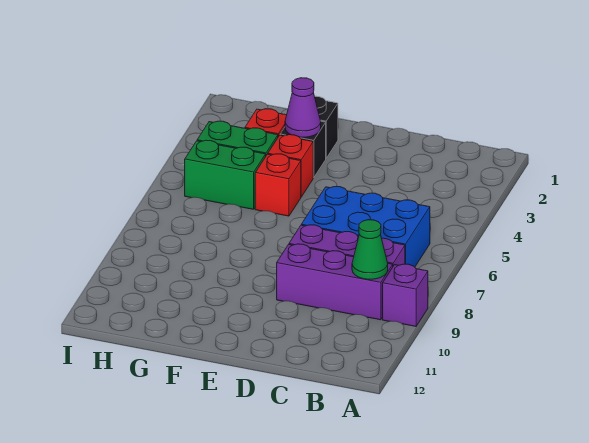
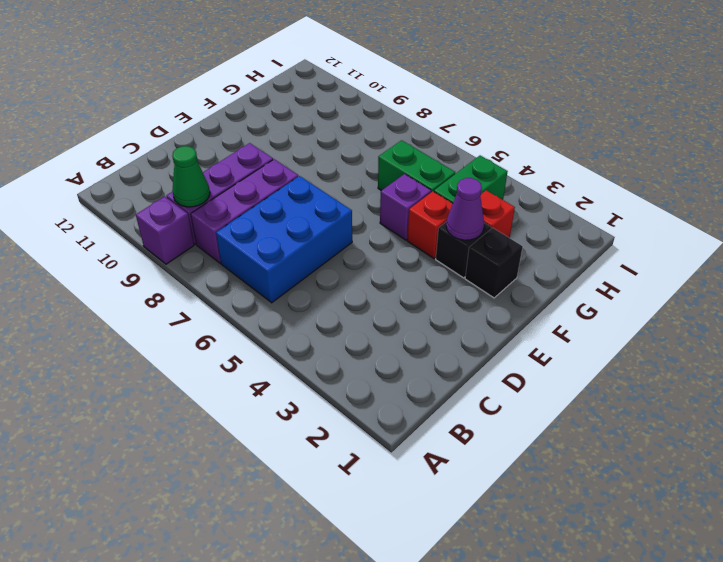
red brick F5 level 1 -> purple brick F5 level 1
green brick G5:H5 level 1 -> green brick G5:G6 level 1

